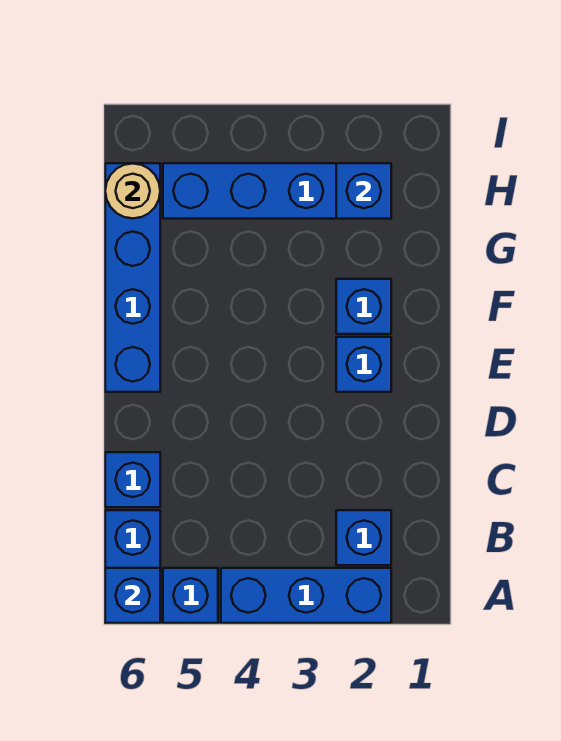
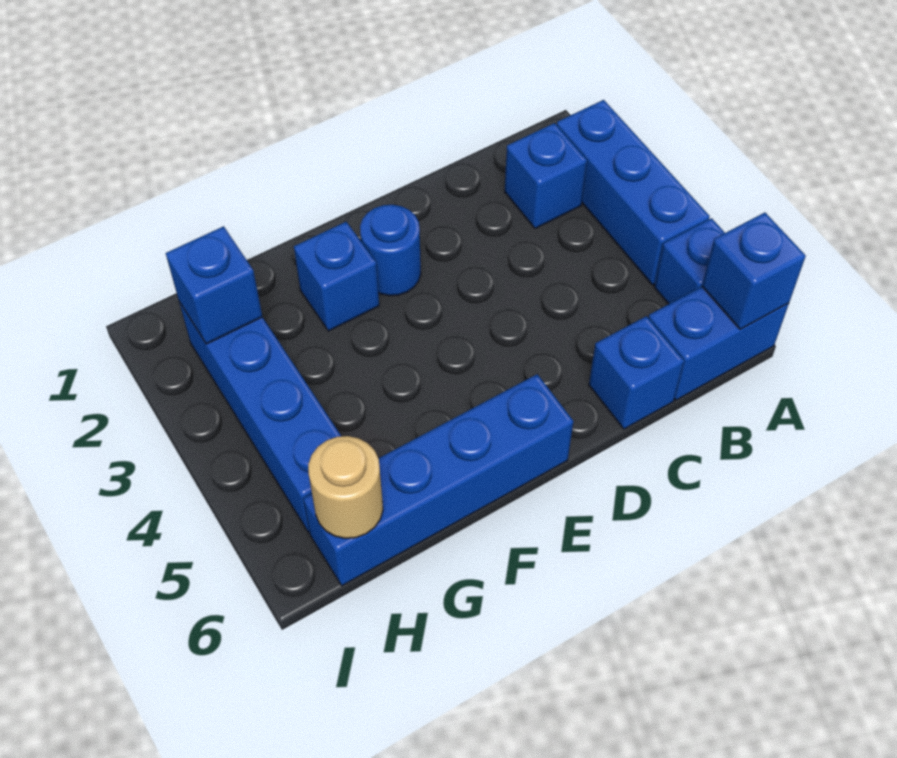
blue brick E2 level 1 -> blue round brick E2 level 1

